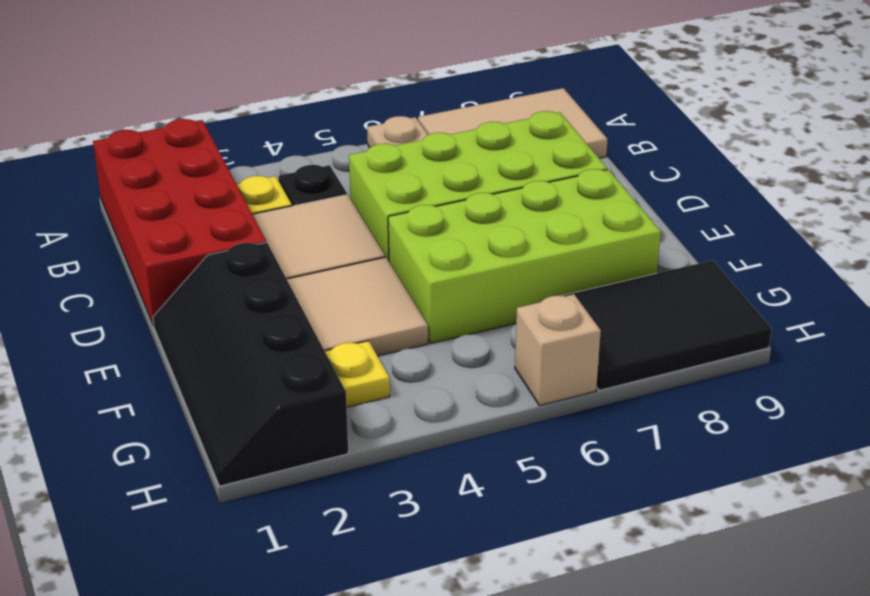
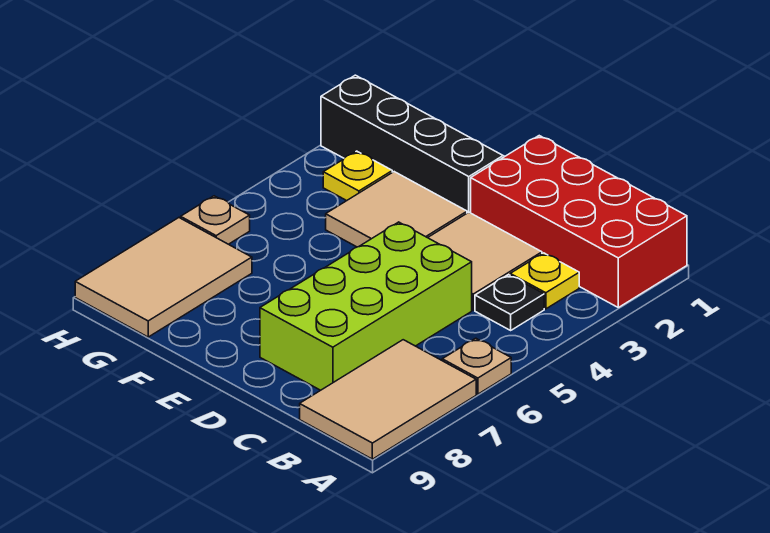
lime brick E5:F8 level 1 -> none
black tile G7:H9 level 1 -> tan tile G7:H9 level 1
tan brick H6 level 1 -> tan plate H6 level 1

